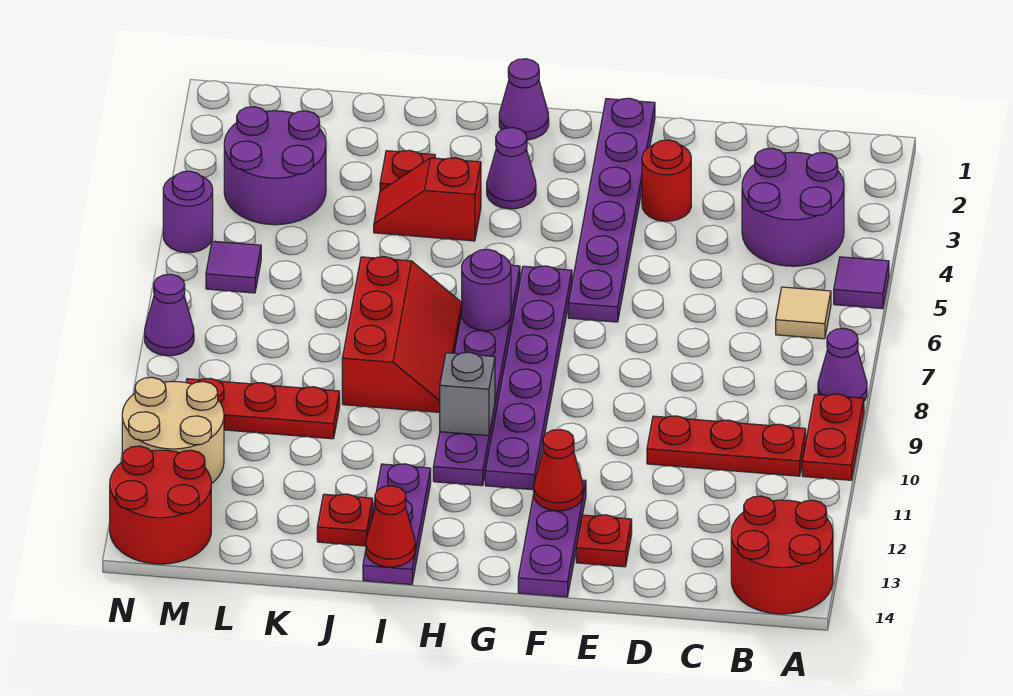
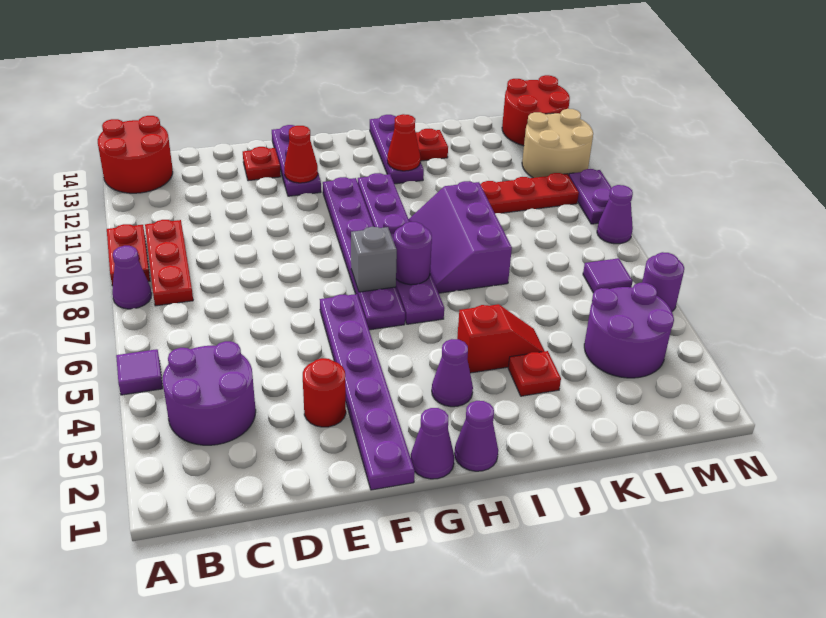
tan tile B6 level 1 -> none
red plate B10:D10 level 1 -> red plate B8:B10 level 1
none -> purple cone G1 level 1
grey brick H10 level 2 -> grey brick G7 level 2
red slope I7:J9 level 1 top J -> purple slope I7:J9 level 1 top J
red cone I14 level 2 -> red cone I12 level 2
none -> purple plate N9:N10 level 1

